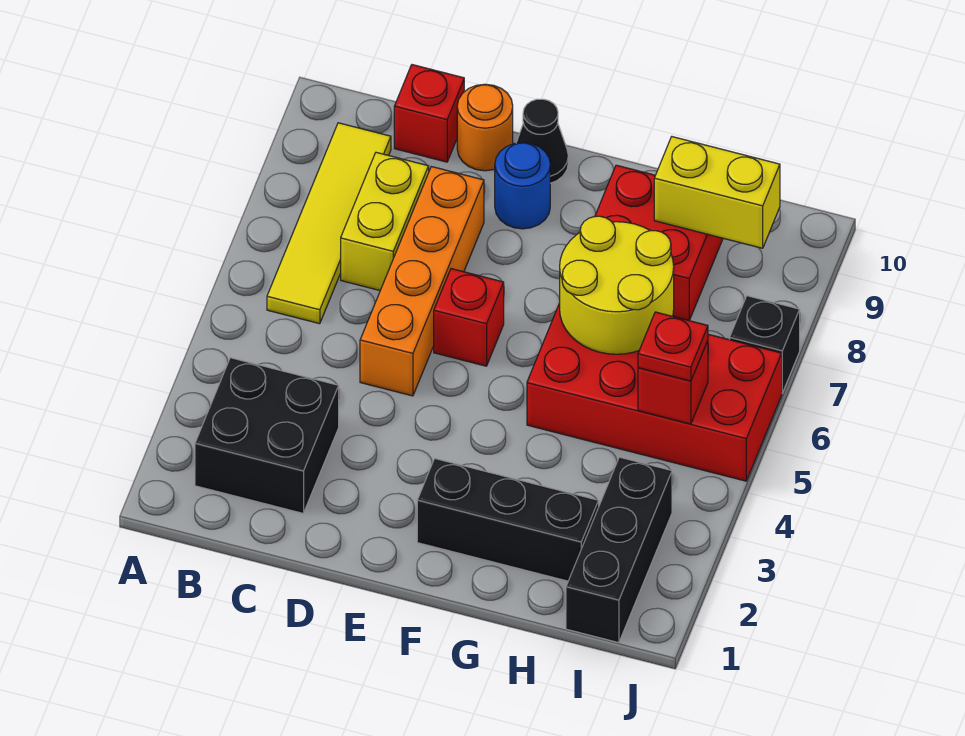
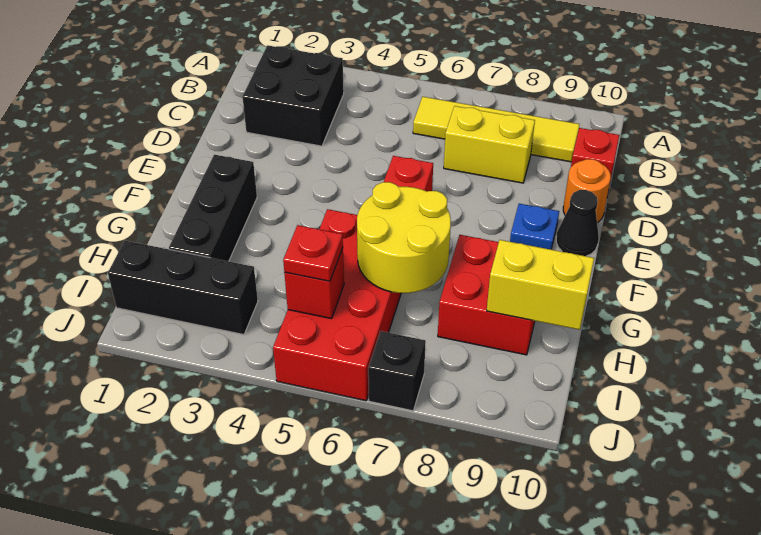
orange brick D5:D8 level 1 -> none
blue round brick E9 level 1 -> blue plate E9 level 1
yellow brick H9:I9 level 2 -> yellow brick H9:H10 level 2

